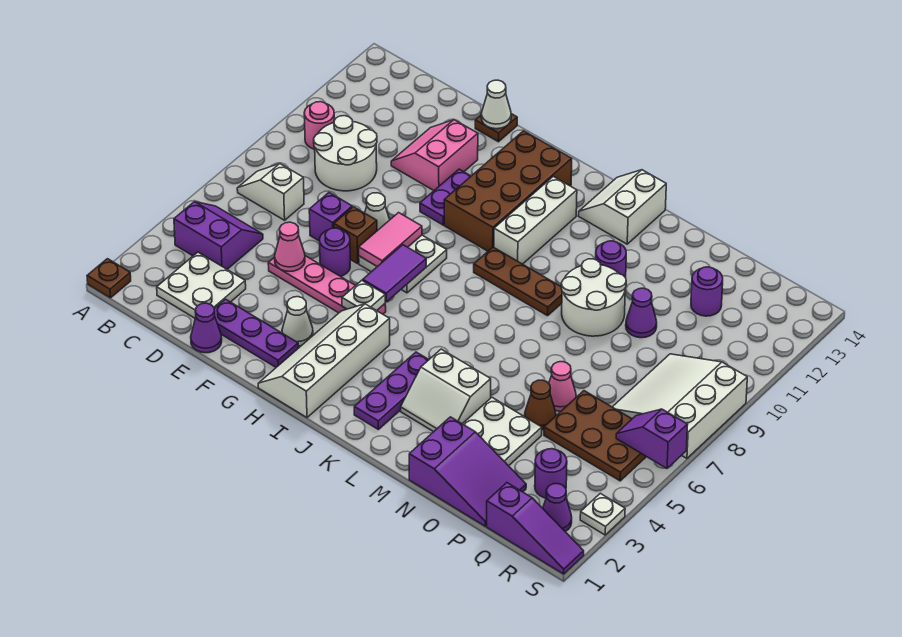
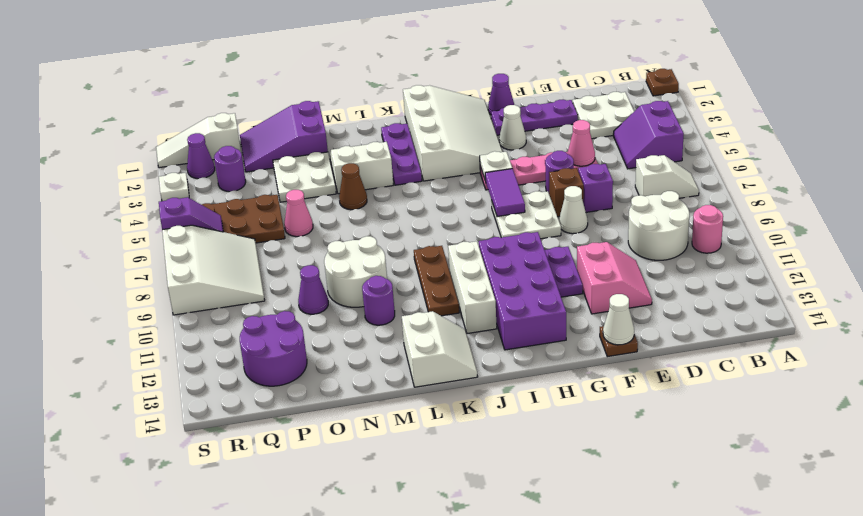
purple slope B4:C5 level 1 top 4 -> purple slope B4:C5 level 1 top B
purple cone E1 level 1 -> purple cone G1 level 1
pink tile G7:G8 level 2 -> none
white slope H1:I4 level 1 top I -> white slope H1:J4 level 1 top J
brown brick H10:I13 level 1 -> purple brick H10:I13 level 1
brown plate J9:L9 level 1 -> brown plate K9:K11 level 1
brown cone O5 level 1 -> brown cone M5 level 1
purple round brick P12 level 1 -> purple round brick P12:Q13 level 1
purple slope Q1:S1 level 1 top Q -> white slope Q1:S1 level 1 top Q

